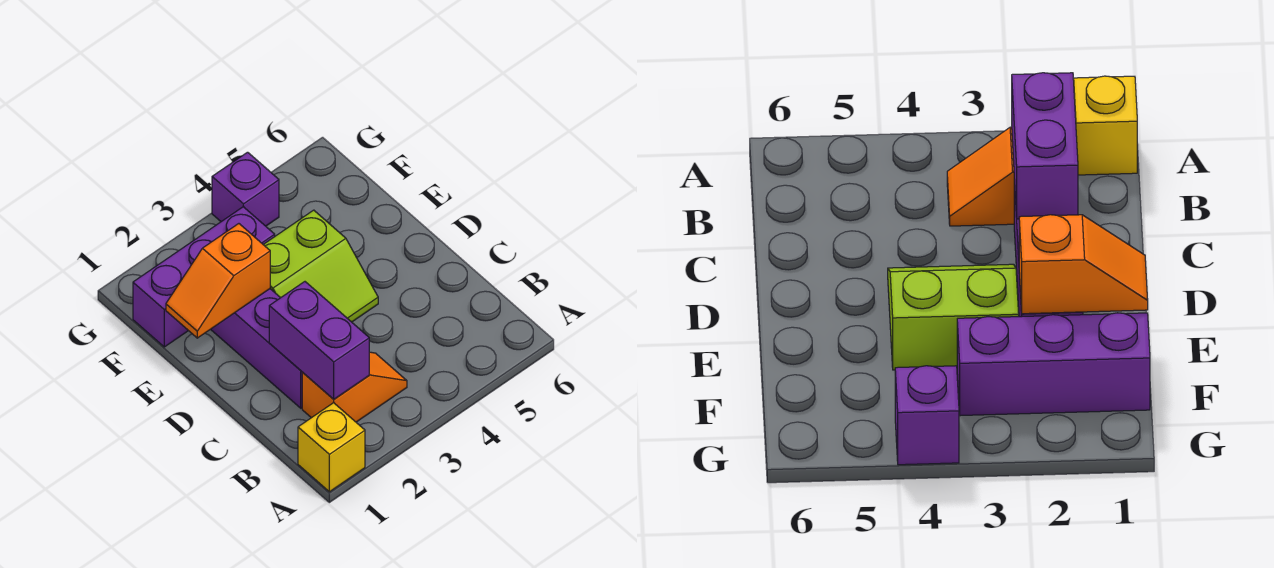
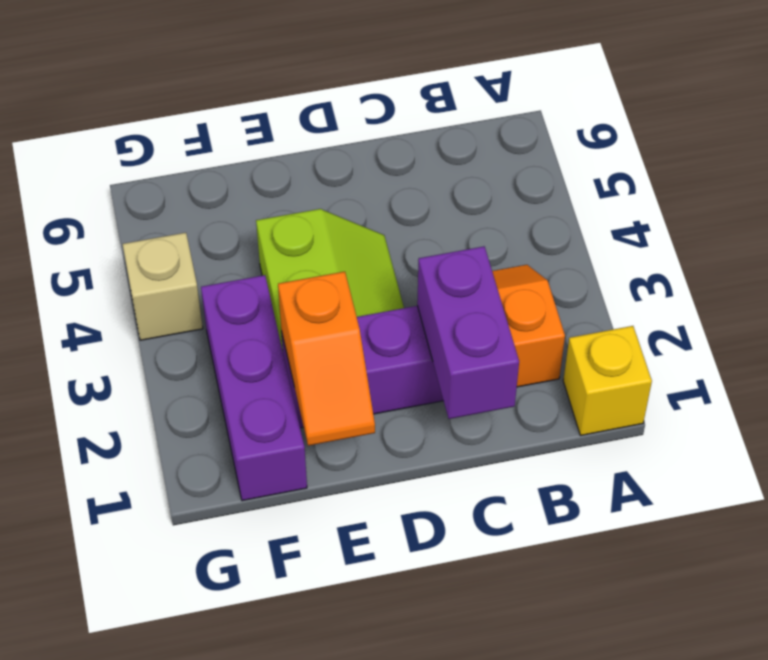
purple brick B2:C2 level 2 -> purple brick C1:C2 level 2
purple brick G4 level 1 -> tan brick G4 level 1

